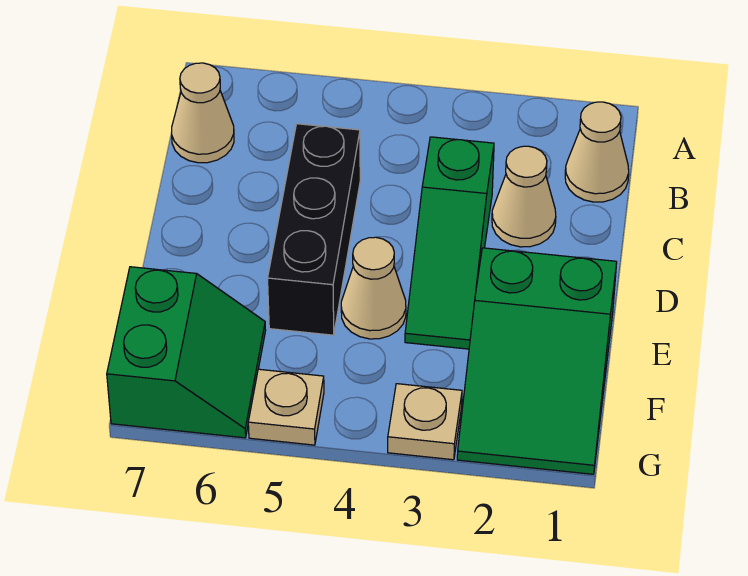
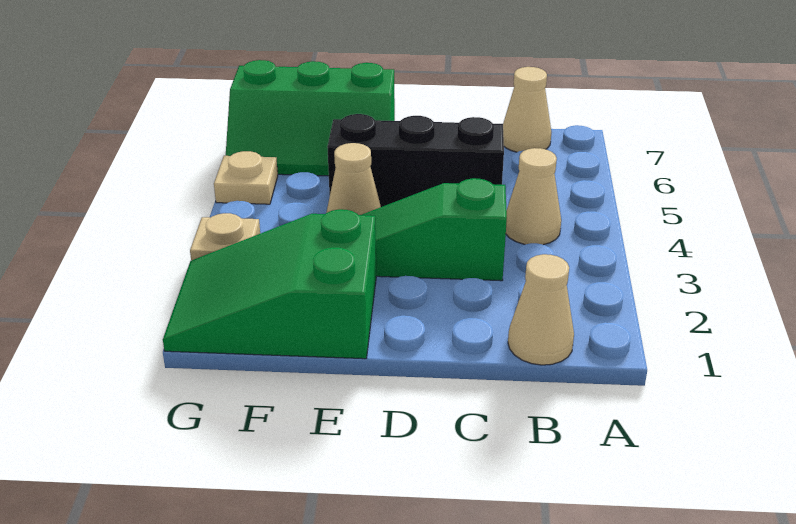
tan cone C2 level 1 -> tan cone B4 level 1
green slope F6:G7 level 1 top 7 -> green slope E6:G7 level 1 top 7

